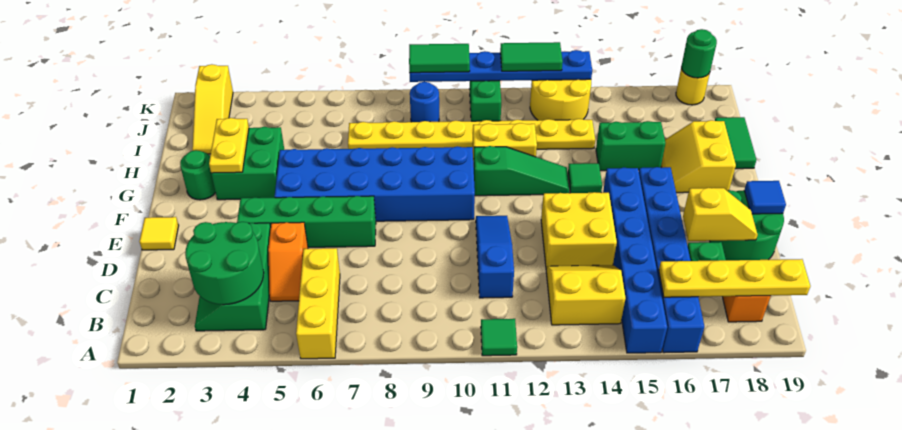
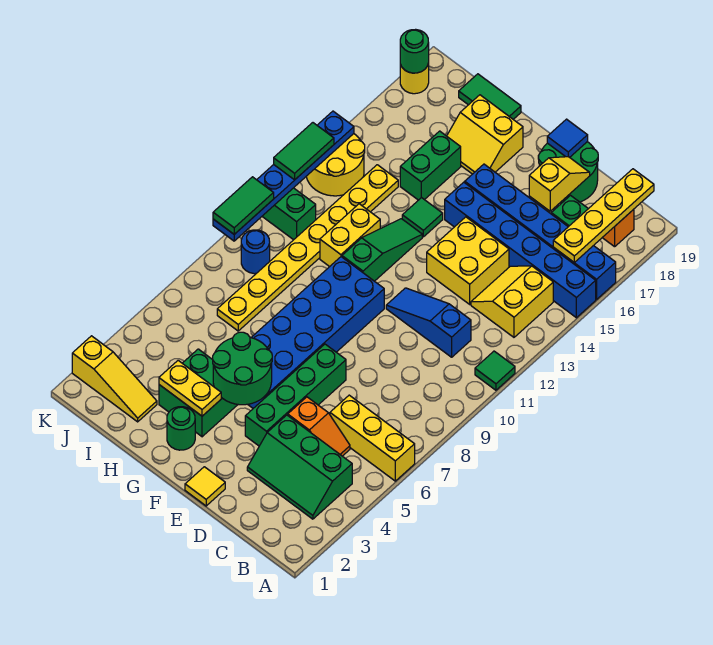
green round brick B3:C4 level 2 -> green round brick F4:G5 level 2

